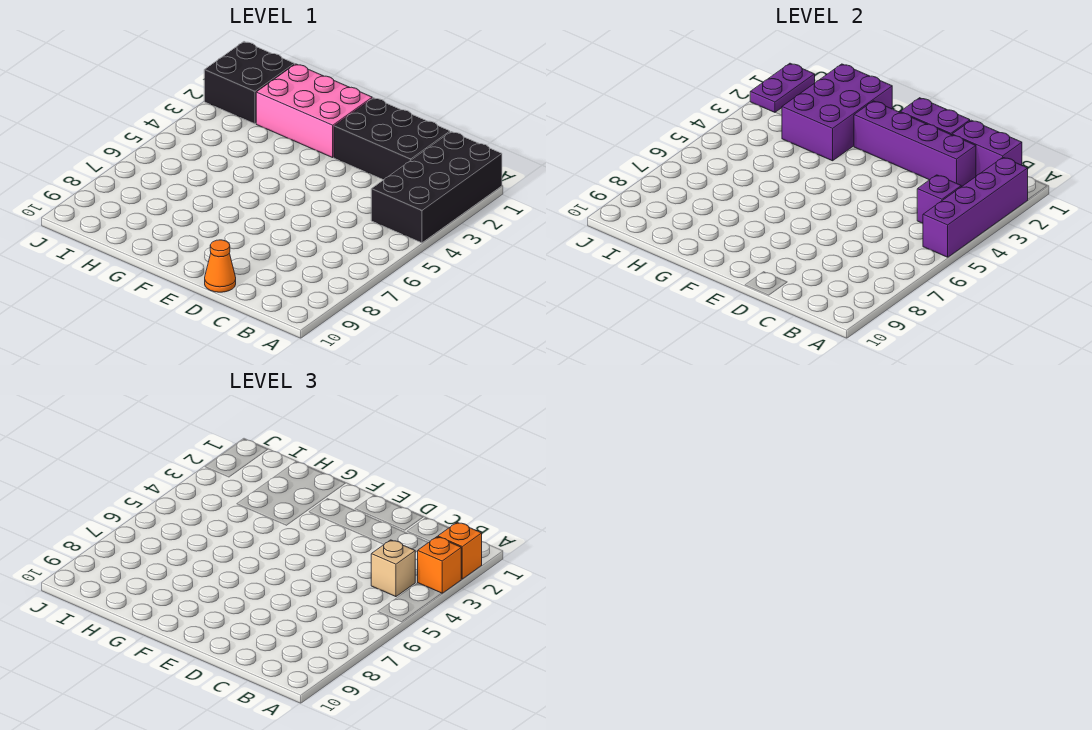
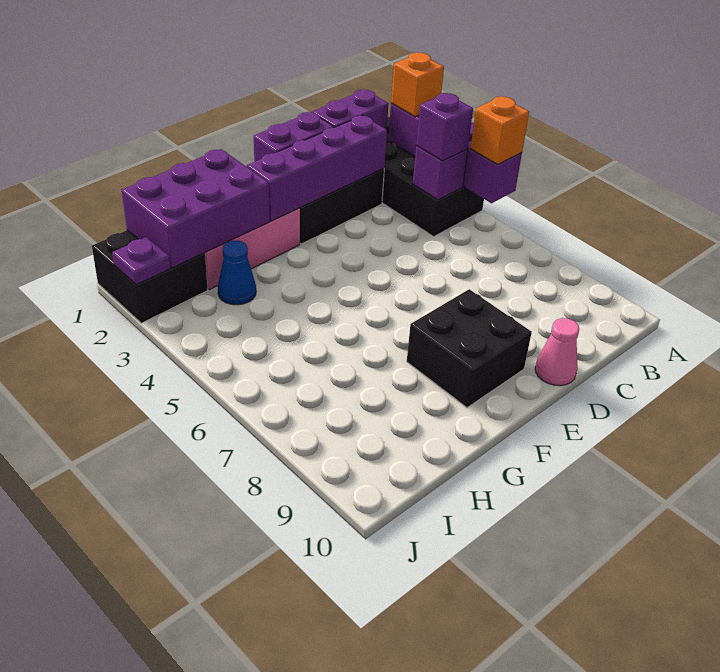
orange brick A3 level 3 -> orange brick A5 level 3
tan brick B4 level 3 -> purple brick B4 level 3
orange cone D10 level 1 -> pink cone D10 level 1
none -> black brick E8:F9 level 1
purple brick G1:H3 level 2 -> purple brick G1:I2 level 2
none -> blue cone H3 level 1
purple plate J1:J2 level 2 -> purple plate J2 level 2

